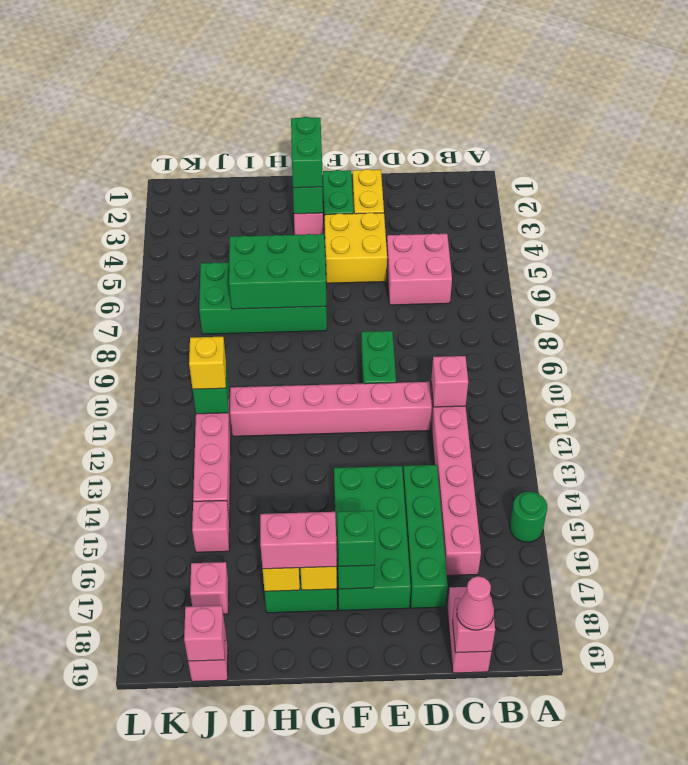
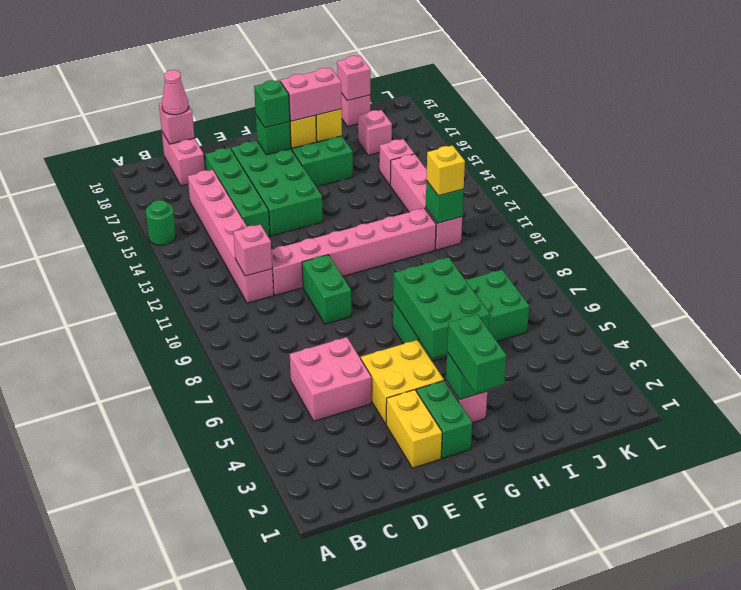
green brick G6:I7 level 2 -> green brick G5:H7 level 2

